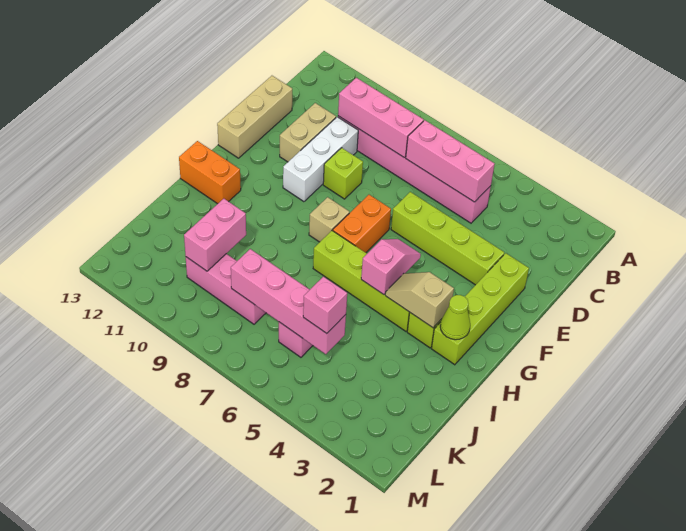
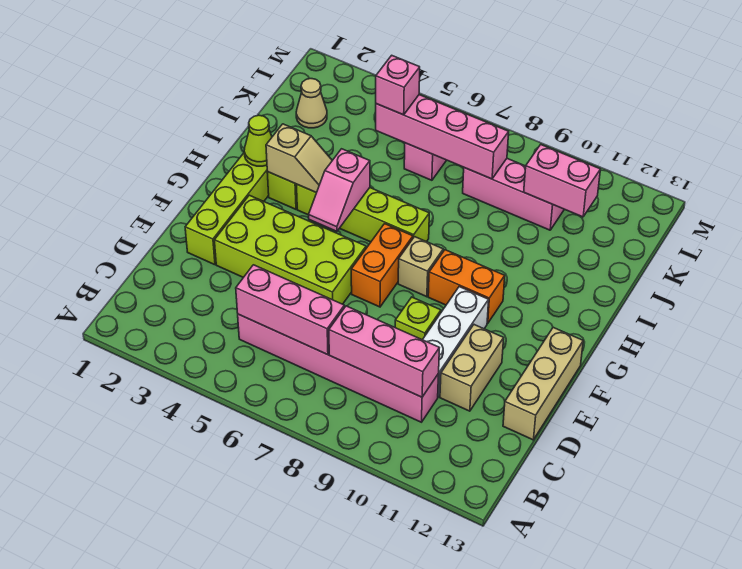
lime brick E3:E6 level 1 -> lime brick E3:F6 level 1
orange brick H12:H13 level 1 -> orange brick G9:G10 level 1
pink brick J10:K10 level 2 -> pink brick K10:K11 level 2
none -> tan cone K2 level 1

